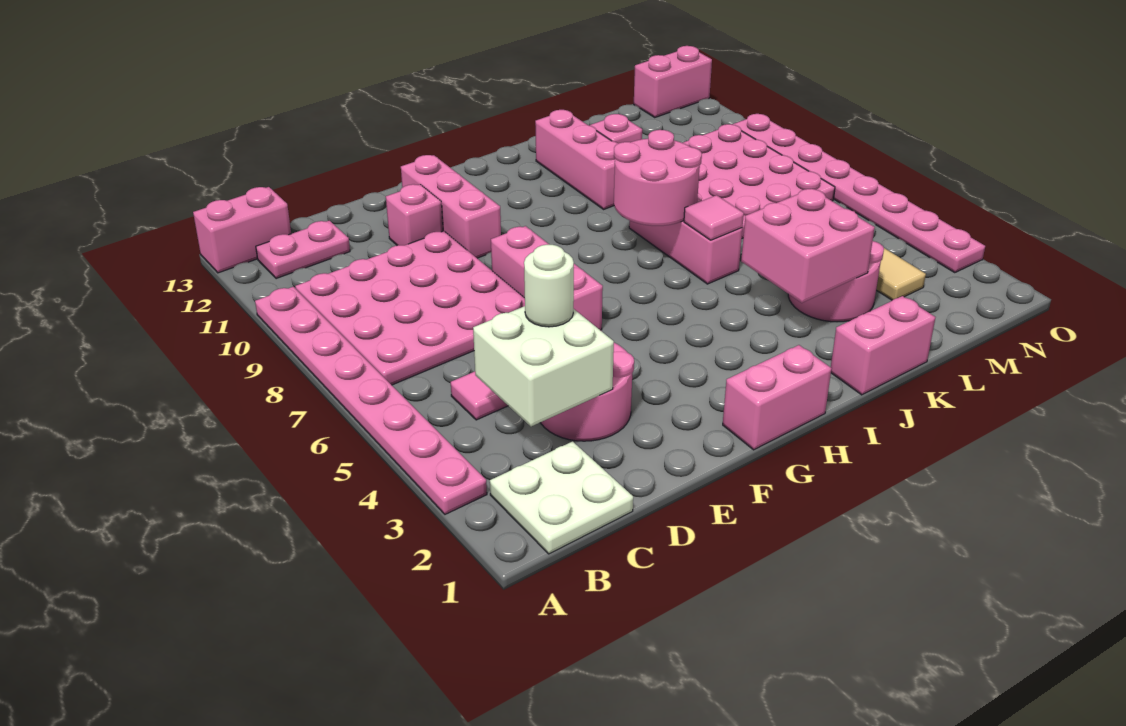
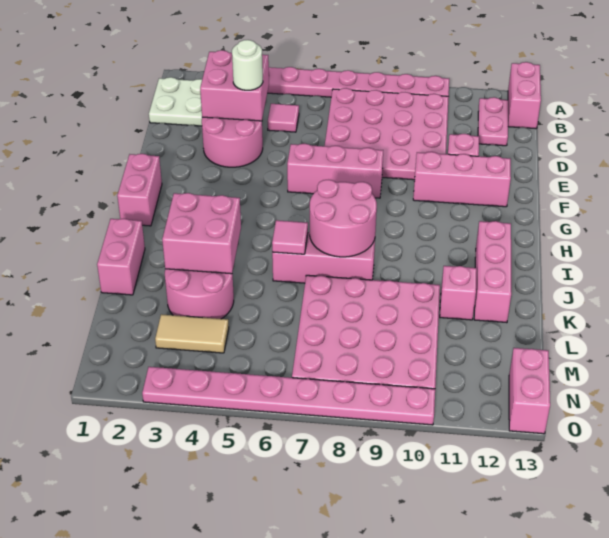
white brick C3:D4 level 2 -> pink brick C3:D4 level 2
pink brick J10:J12 level 1 -> pink brick I12:K12 level 1

